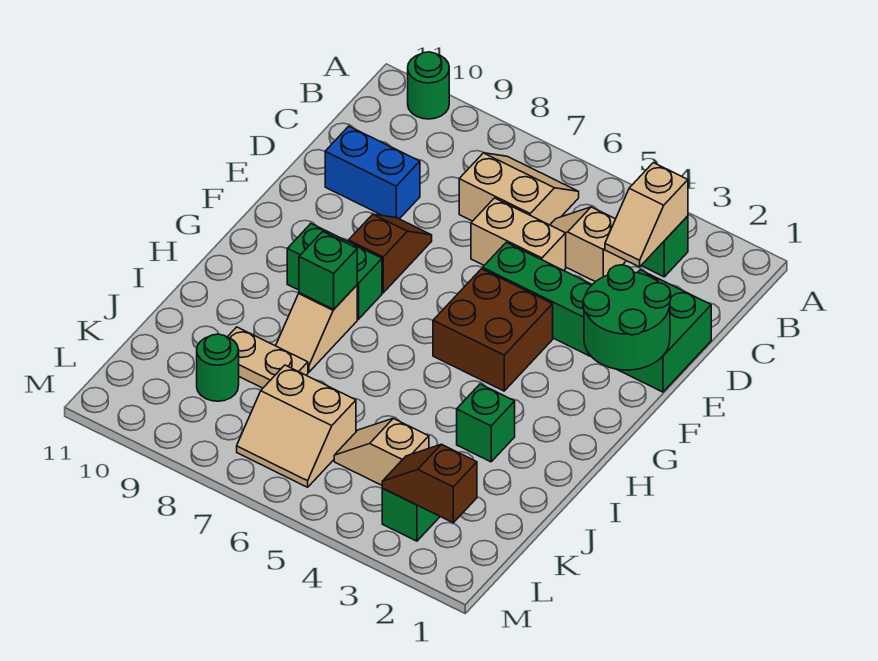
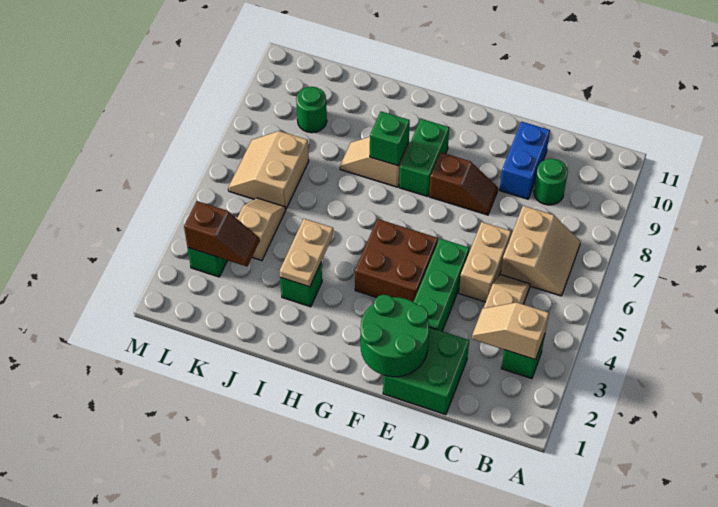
green round brick A10 level 1 -> green round brick C9 level 1
tan plate J8:J9 level 1 -> tan plate I3:I4 level 2
brown slope L2:L3 level 2 top 2 -> brown slope K3:L3 level 2 top L

